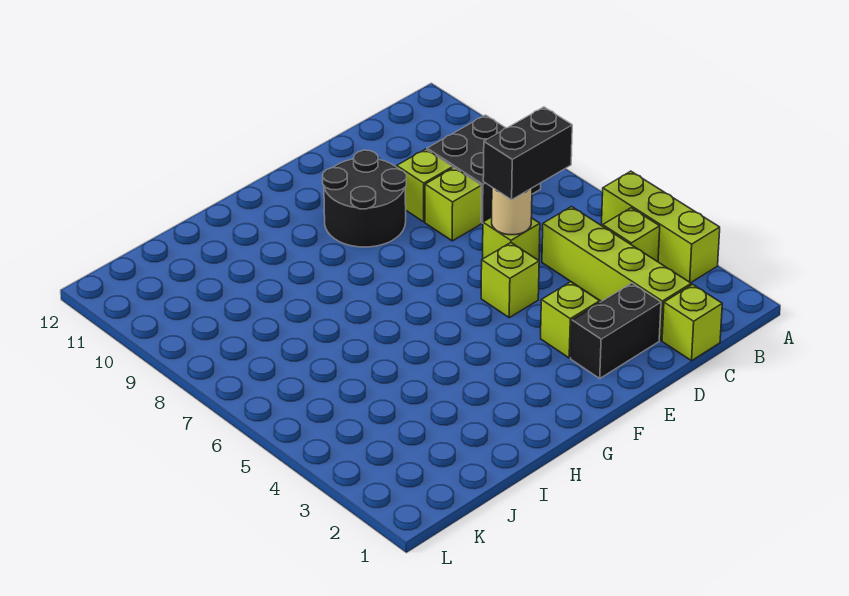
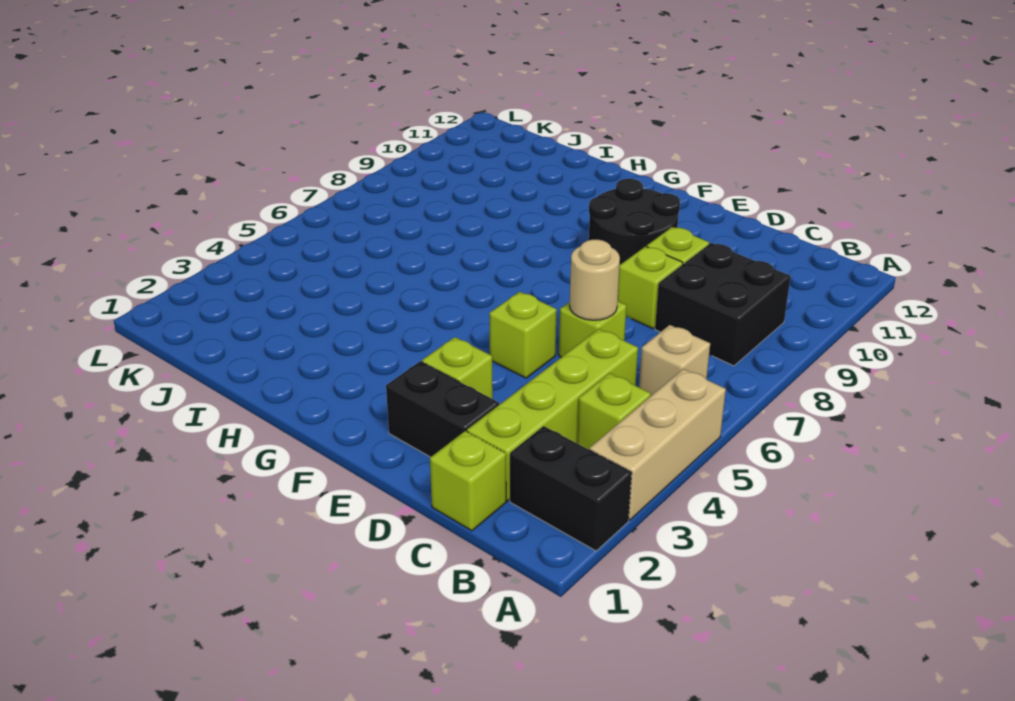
lime brick A3:A5 level 1 -> tan brick A3:A5 level 1
none -> tan brick B6 level 1
black brick C6:D6 level 3 -> black brick A2:B2 level 1

